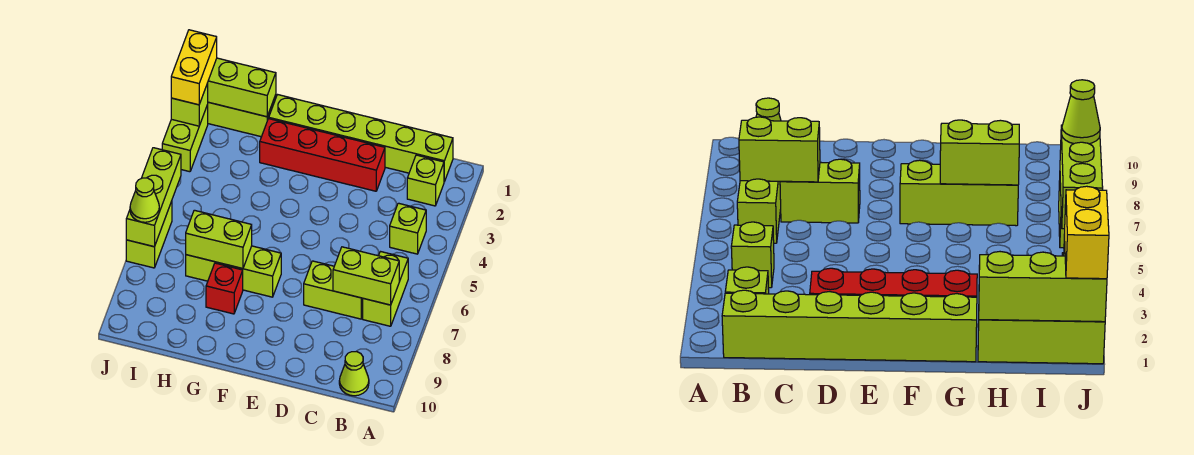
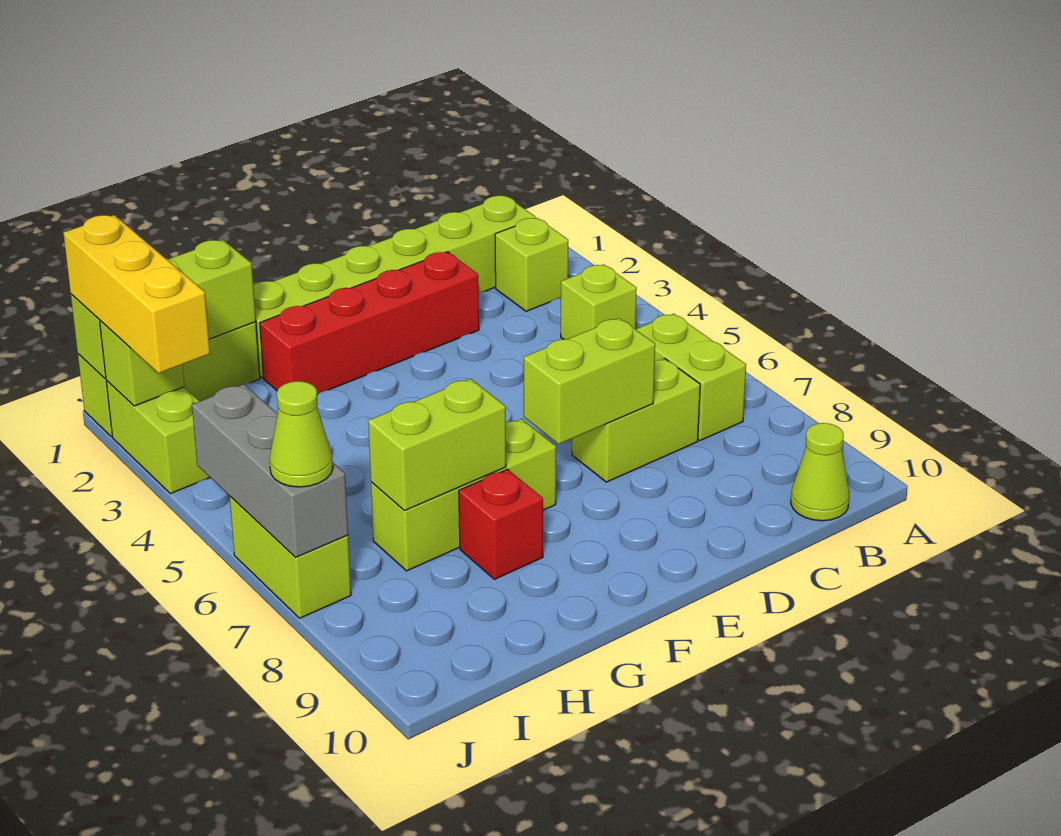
lime brick B7:C7 level 2 -> lime brick D7:E7 level 2
yellow brick J1:J2 level 3 -> yellow brick J1:J3 level 3
lime brick J5:J7 level 2 -> grey brick J5:J7 level 2

